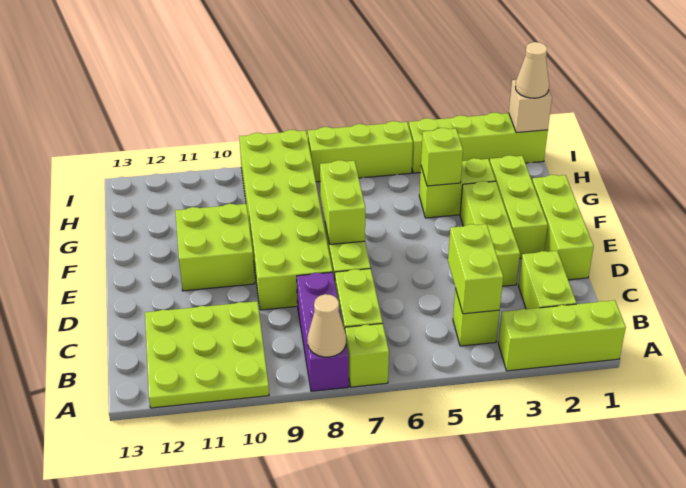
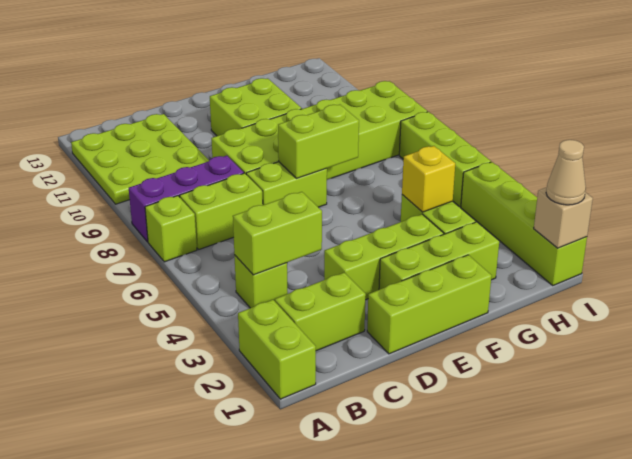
lime brick A1:A3 level 1 -> lime brick A1:A2 level 1
tan cone A8 level 2 -> none
lime brick G4 level 2 -> yellow brick G4 level 2

